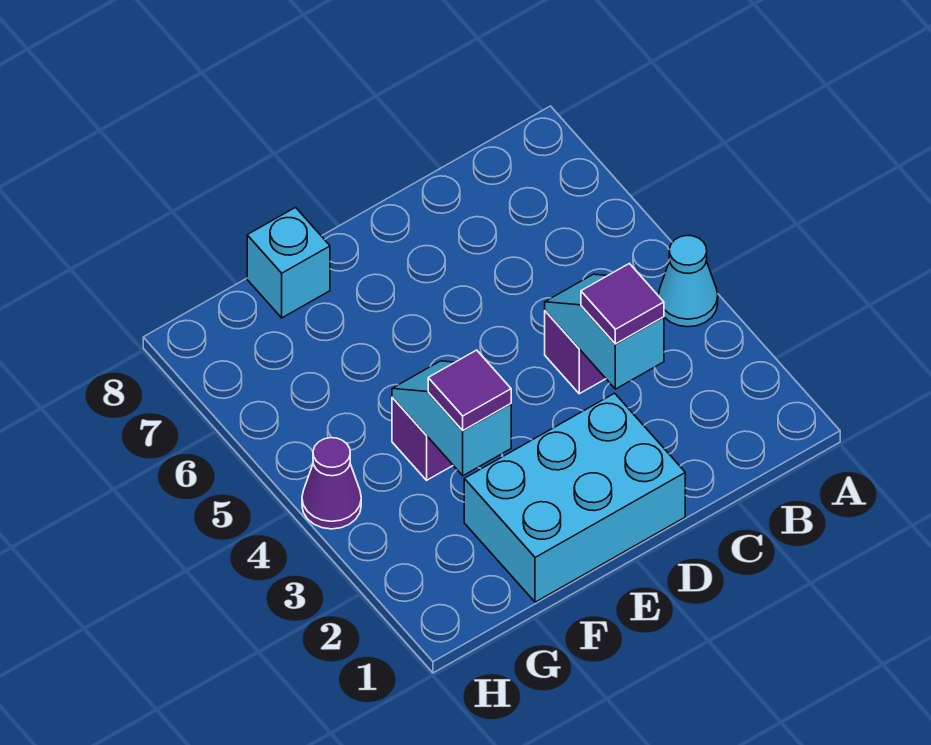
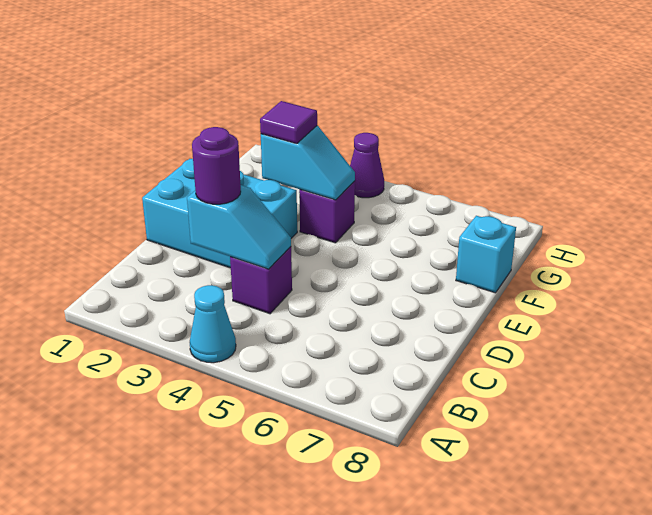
purple tile C3 level 3 -> purple round brick C3 level 3
cyan brick D1:F2 level 1 -> cyan brick D1:E3 level 1

